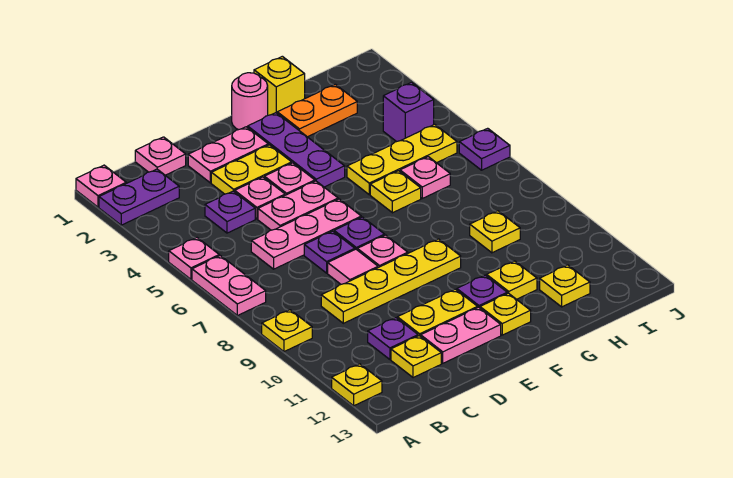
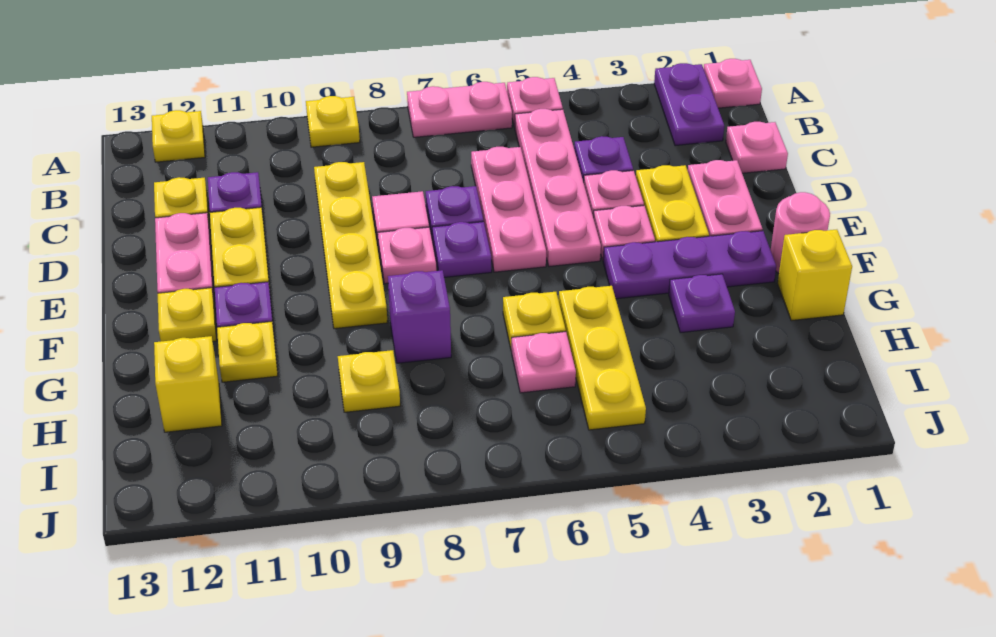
pink plate D5:E5 level 1 -> pink plate B5:E5 level 1
orange plate G2:H2 level 1 -> none
yellow plate H12 level 1 -> yellow brick H12 level 1
purple brick I4 level 1 -> purple brick G8 level 1
purple plate J6 level 1 -> purple plate G3 level 1

